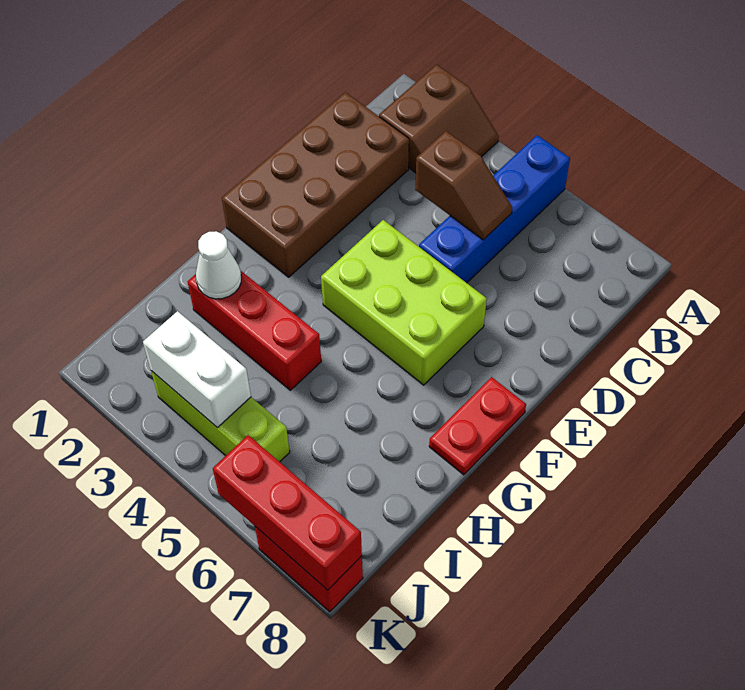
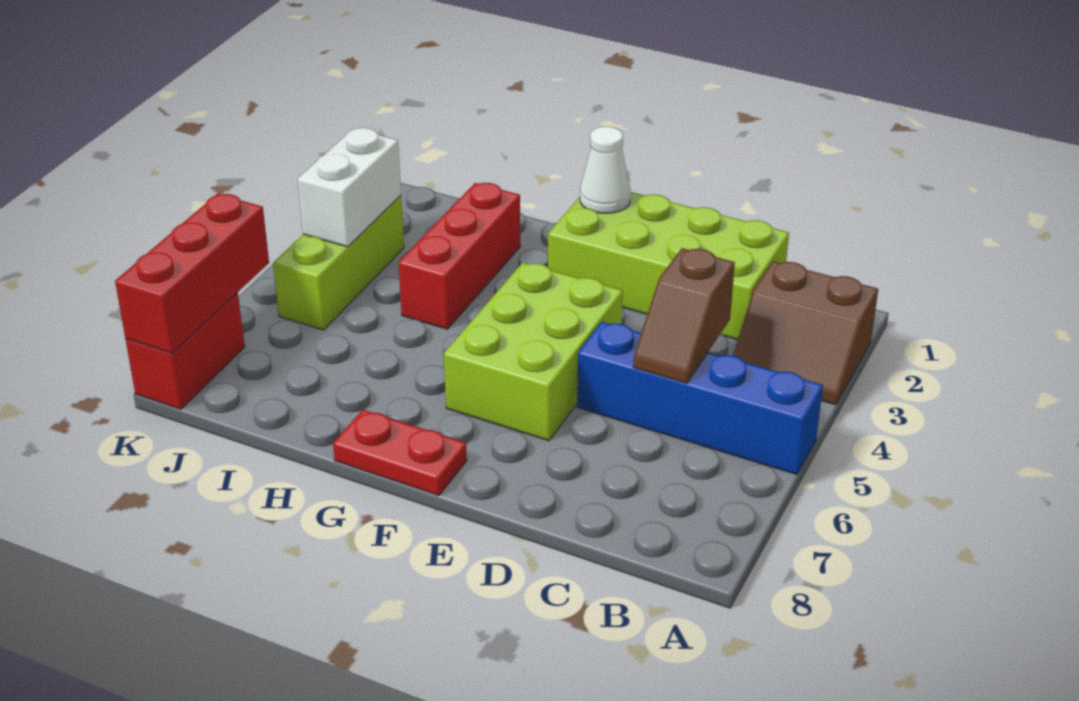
brown brick C1:F2 level 1 -> lime brick C1:F2 level 1
white cone H2 level 2 -> white cone F1 level 2

